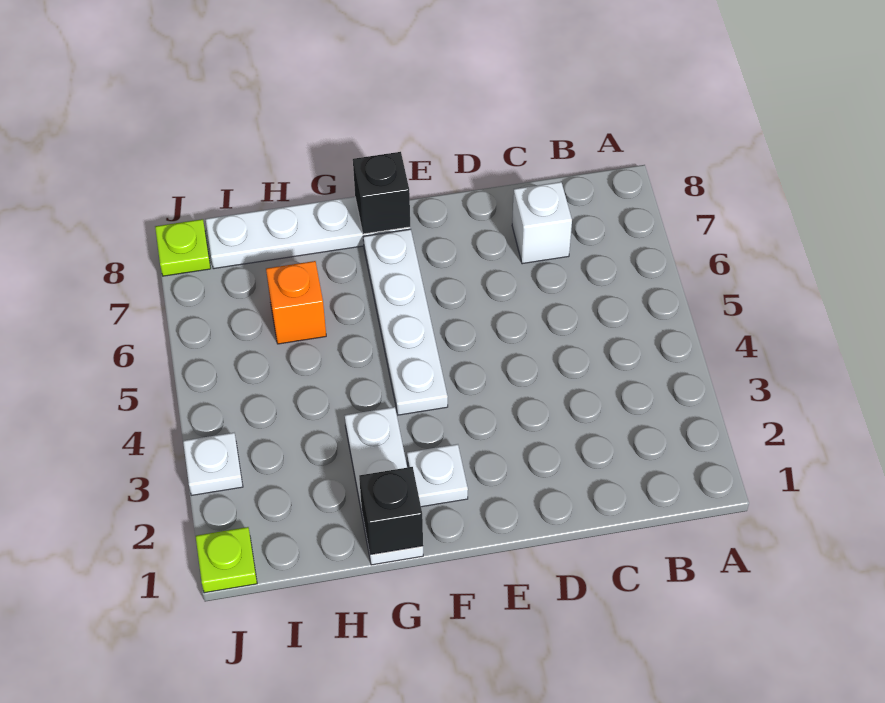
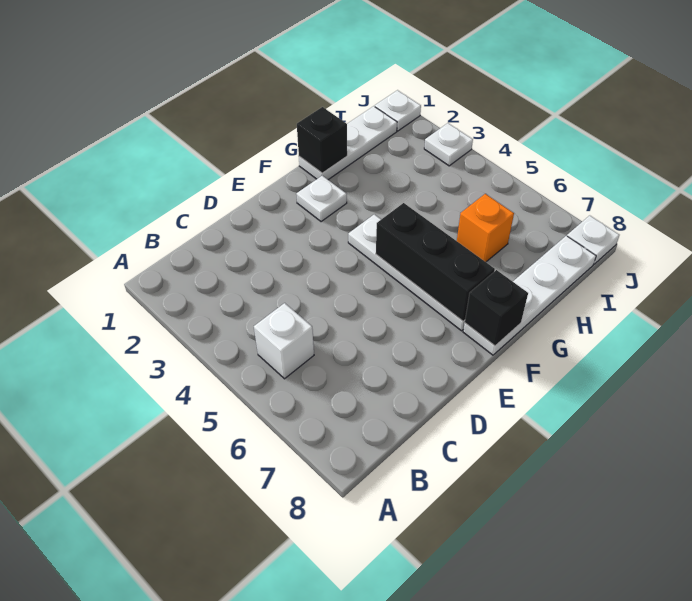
white brick C7 level 1 -> white brick B5 level 1
none -> black brick F5:F7 level 2
white plate G1:G3 level 1 -> white plate G1:I1 level 1
lime plate J1 level 1 -> white plate J1 level 1
lime plate J8 level 1 -> white plate J8 level 1

